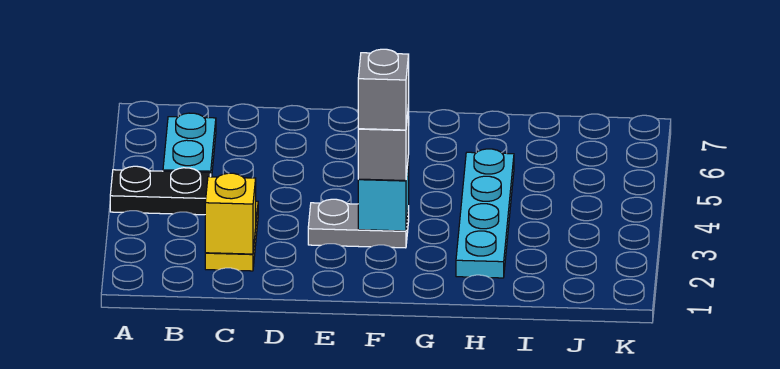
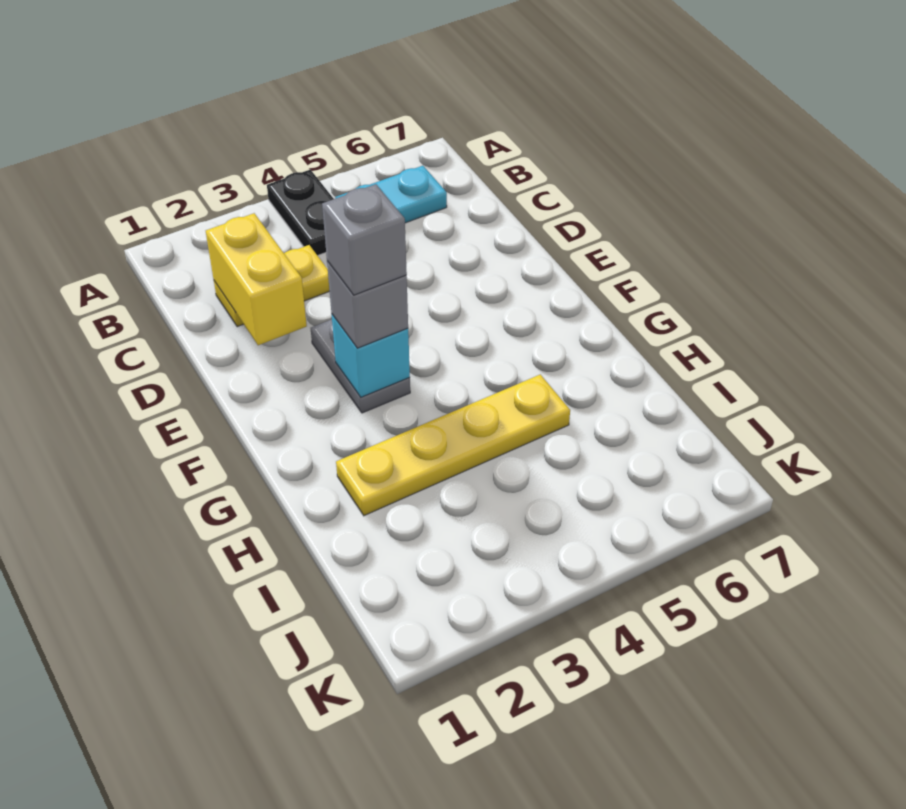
yellow brick C2 level 2 -> yellow brick C2:D2 level 2
cyan plate H2:H5 level 1 -> yellow plate H2:H5 level 1

